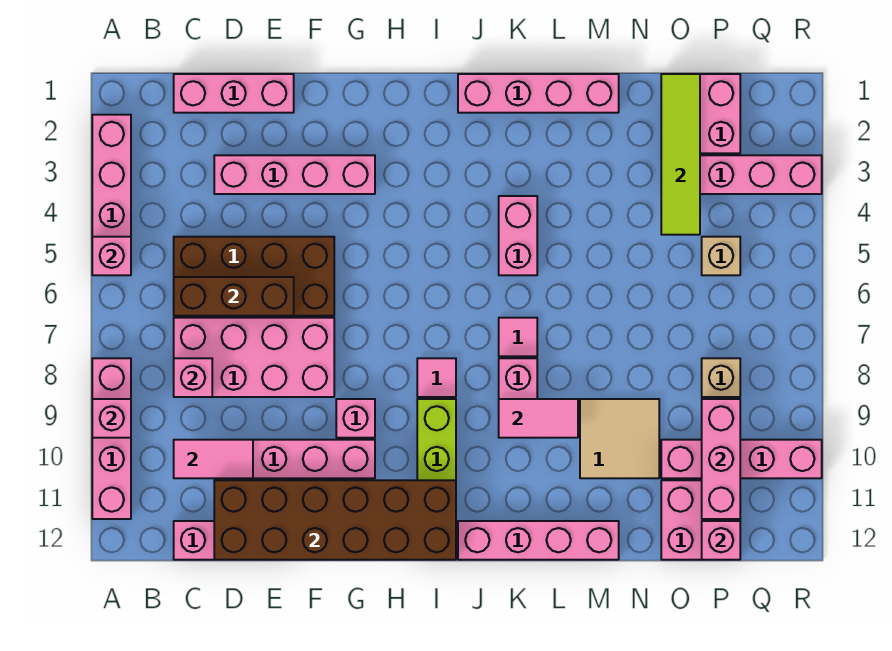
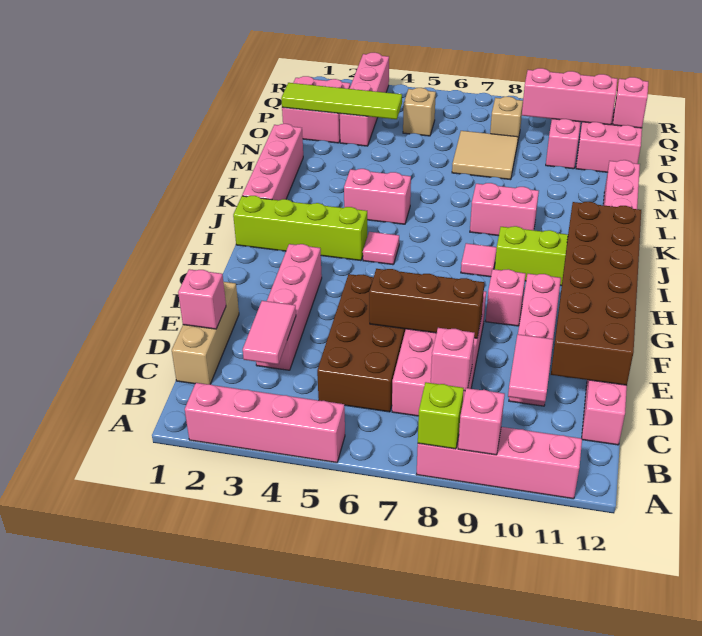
pink brick A5 level 2 -> pink brick D1 level 2
none -> lime brick A8 level 2
pink brick C1:E1 level 1 -> tan brick C1:E1 level 1
brown brick C6:E6 level 2 -> brown brick E6:E8 level 2
none -> lime brick I1:I4 level 1
pink tile K7 level 1 -> pink tile I5 level 1
pink tile K9:L9 level 2 -> pink tile C3:D3 level 2
tan tile M9:N10 level 1 -> tan tile N7:O8 level 1

